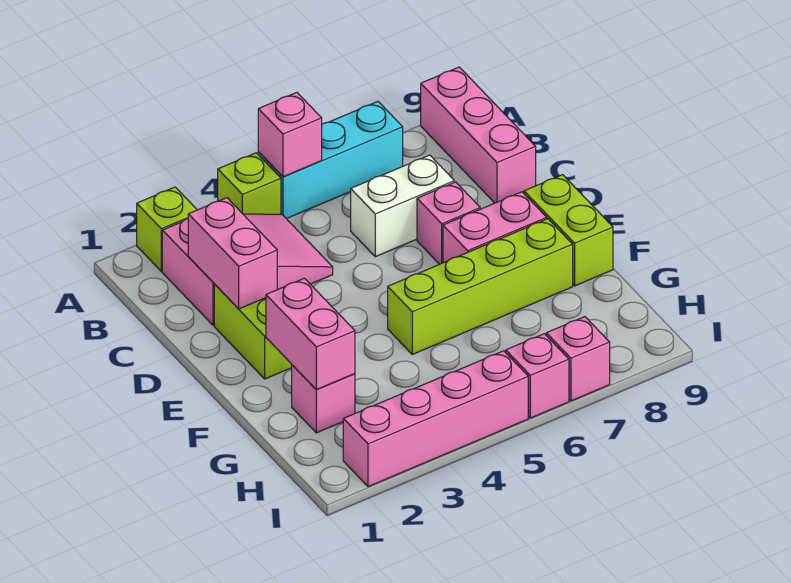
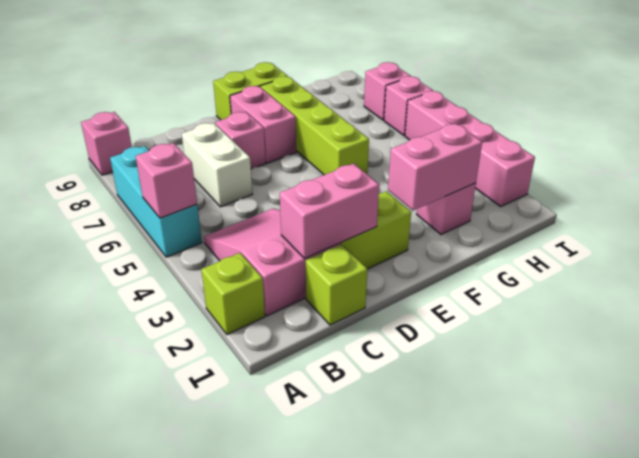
lime brick A4 level 1 -> lime brick C1 level 1
pink brick A9:C9 level 1 -> pink brick A9 level 1

